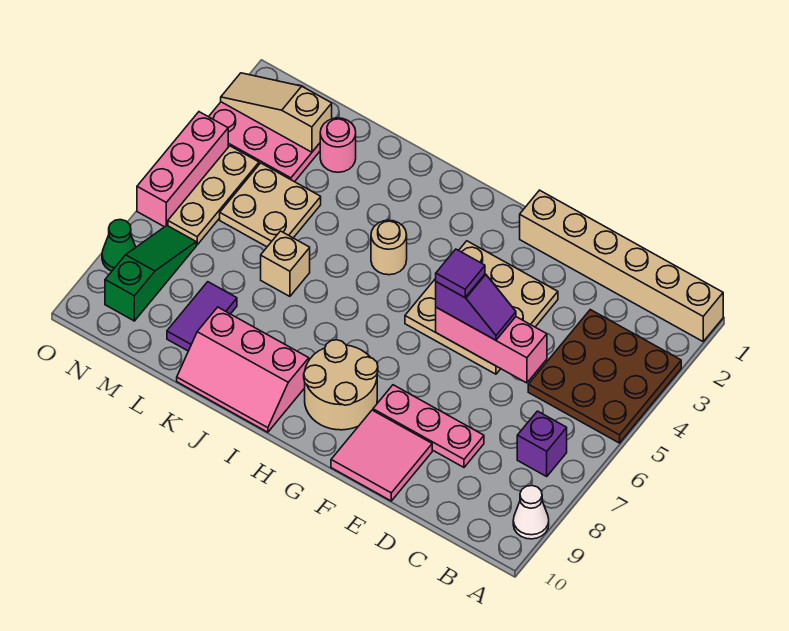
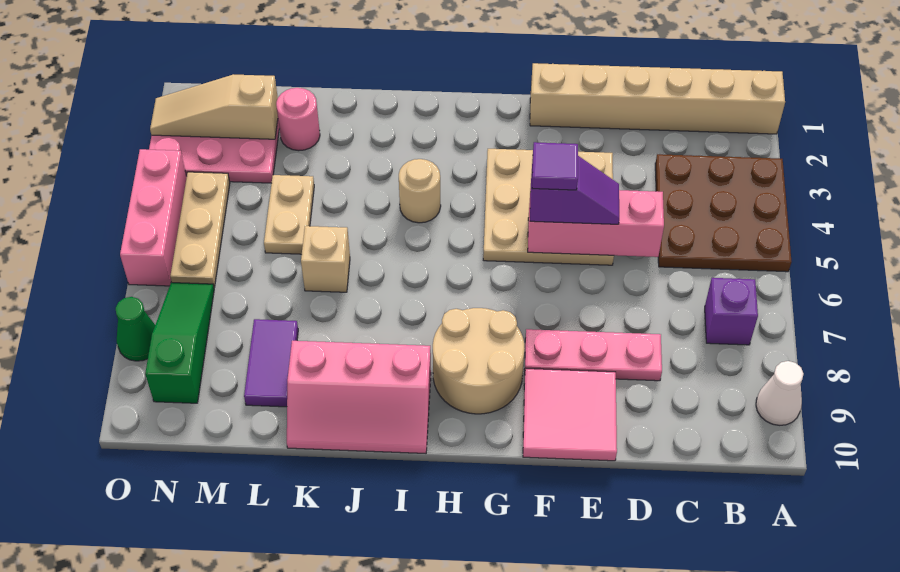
tan plate L4:M5 level 1 -> tan plate L4:L5 level 1

